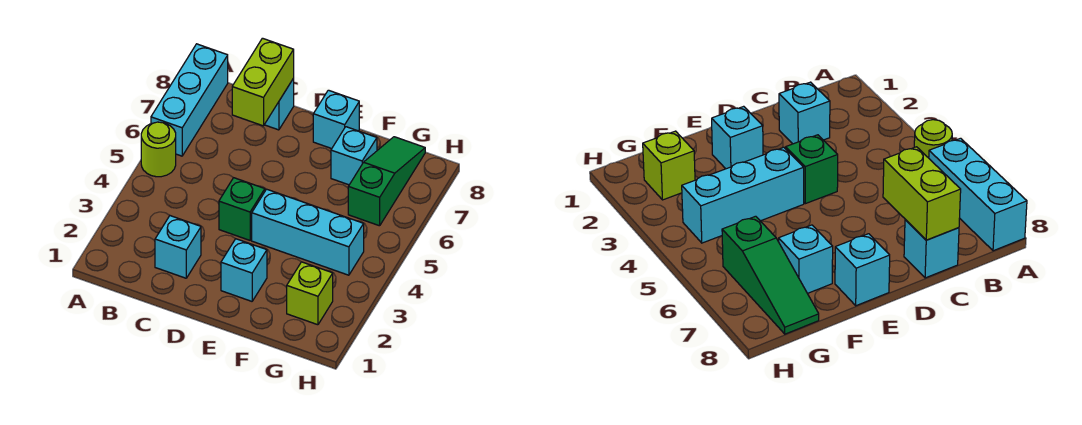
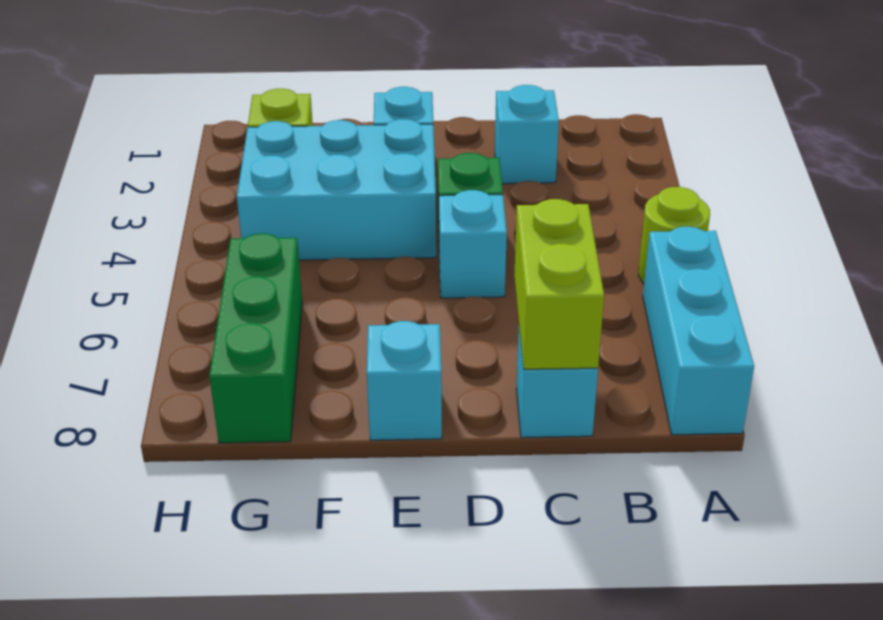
cyan brick E4:G4 level 1 -> cyan brick E3:G4 level 1
cyan brick F7 level 1 -> cyan brick D5 level 1
green slope G6:G8 level 1 top 6 -> green brick G6:G8 level 1

